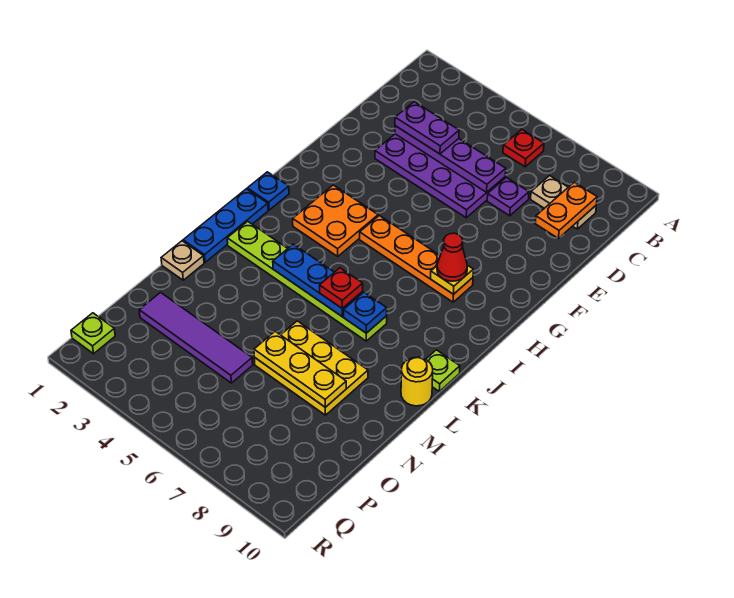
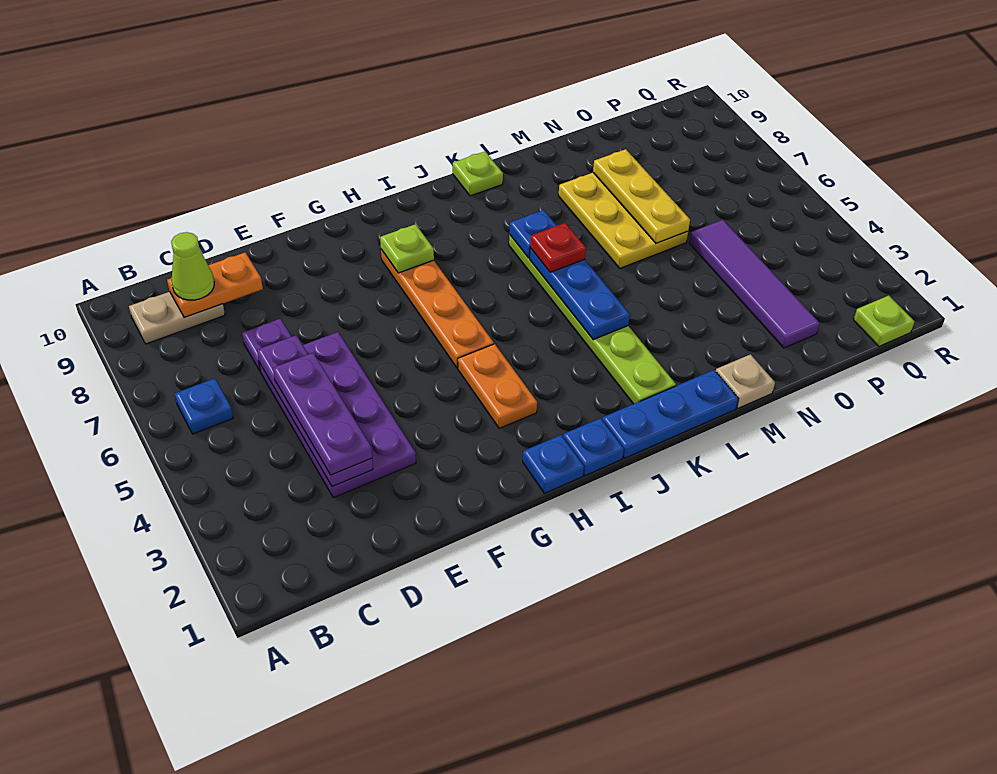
red plate B6 level 1 -> blue plate B6 level 1
tan plate C8:C9 level 1 -> tan plate B9:C9 level 1
none -> lime cone C9 level 3
purple plate D3:D4 level 3 -> purple plate D3:D5 level 3
none -> blue plate H1 level 1
orange plate H3:I4 level 1 -> orange plate H3:H4 level 1
yellow plate H8 level 2 -> lime plate H8 level 2
red cone H8 level 3 -> none
yellow round brick L10 level 1 -> none

